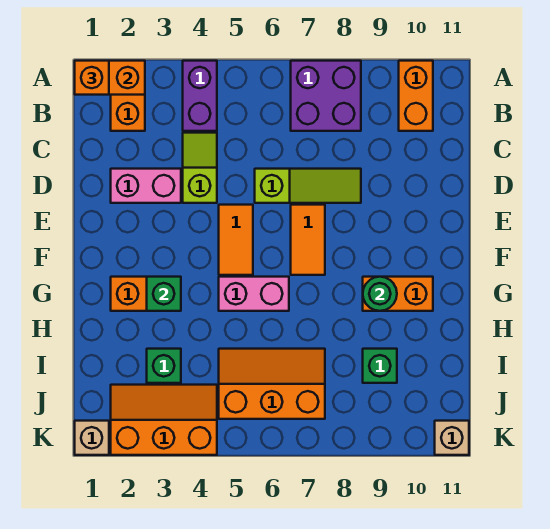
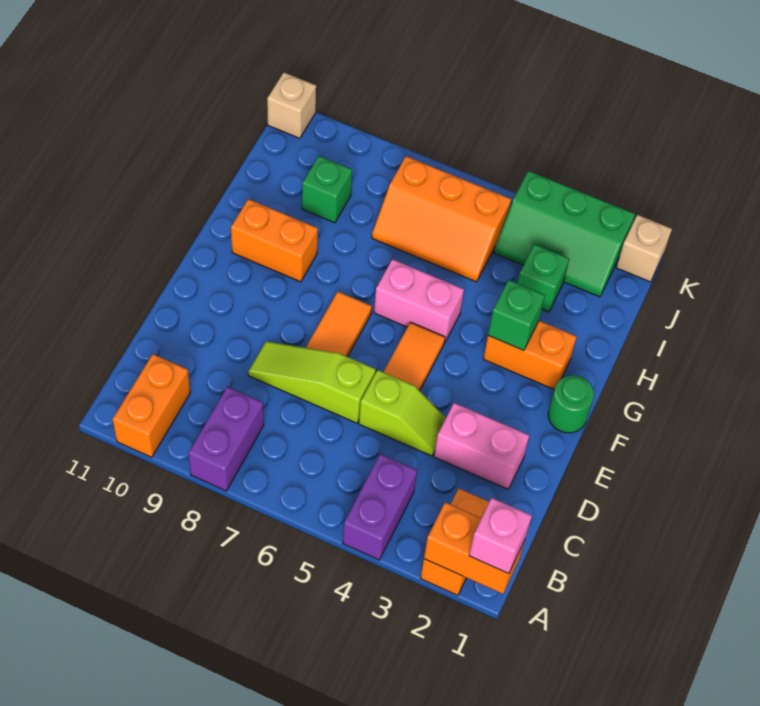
orange brick A1 level 3 -> pink brick A1 level 3
purple brick A7:B8 level 1 -> purple brick A8:B8 level 1
lime slope C4:D4 level 1 top D -> lime slope D4:D5 level 1 top 5
green round brick G9 level 2 -> green round brick F1 level 1
orange slope J2:K4 level 1 top K -> green slope J2:K4 level 1 top K

